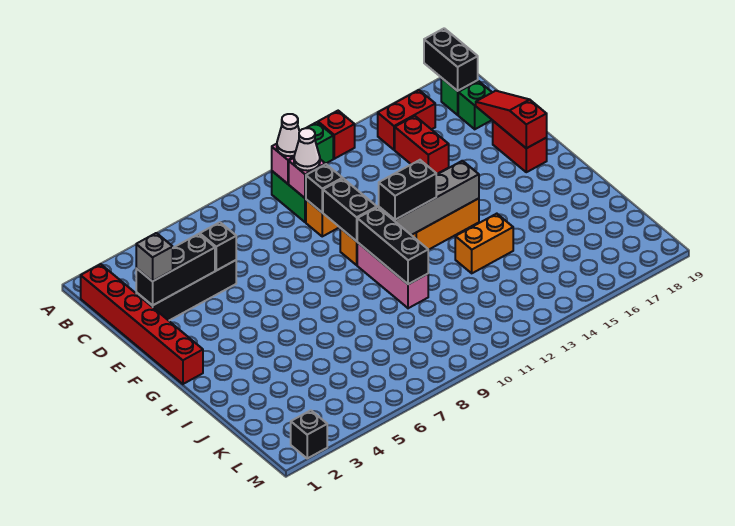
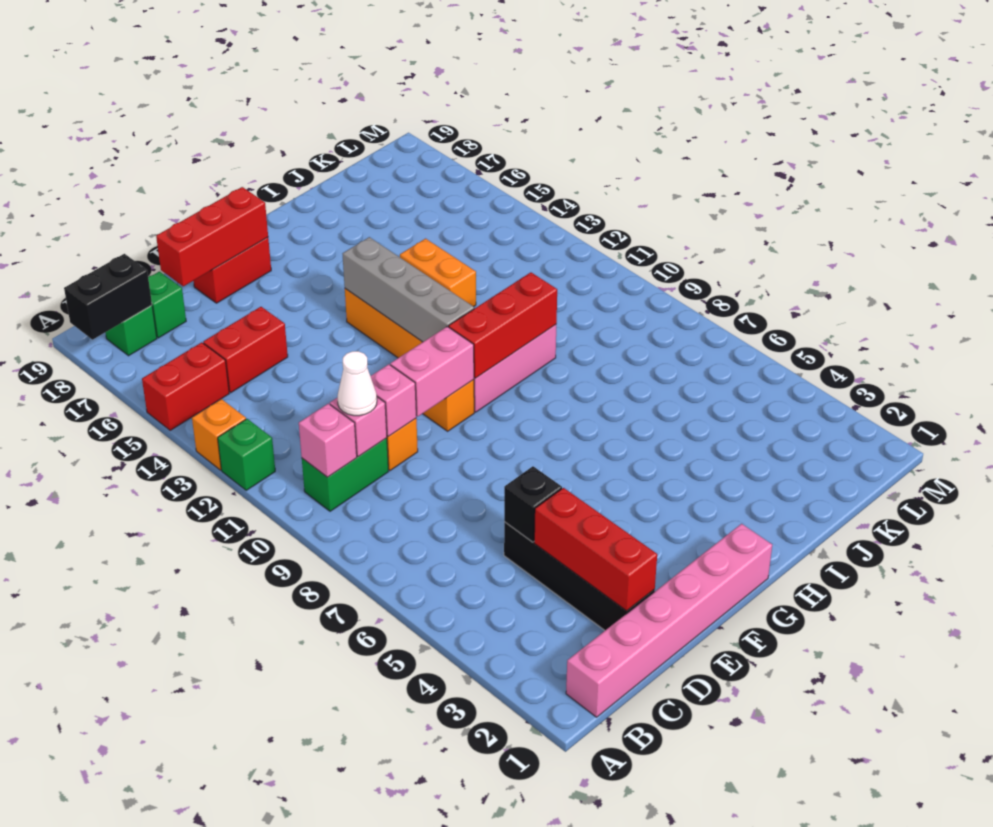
red brick A13 level 1 -> orange brick A13 level 1
red brick B1:G1 level 1 -> pink brick B1:G1 level 1
white cone B10 level 3 -> none
red brick B15:B16 level 1 -> red brick A15:B15 level 1
black brick D2:D4 level 2 -> red brick D2:D4 level 2
grey brick D2 level 3 -> none
black brick D10 level 2 -> pink brick D10 level 2
red slope D18:F18 level 2 top F -> red brick D18:F18 level 2
black brick E10:F10 level 2 -> pink brick E10:F10 level 2
black brick G10:I10 level 2 -> red brick G10:I10 level 2
black brick G11:G12 level 3 -> none
black brick M2 level 1 -> none

